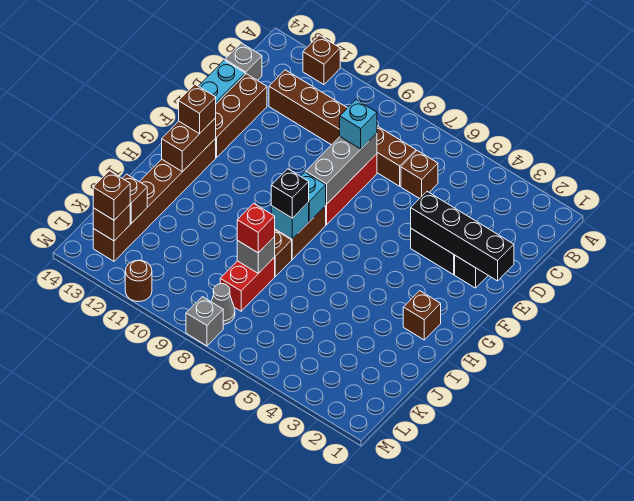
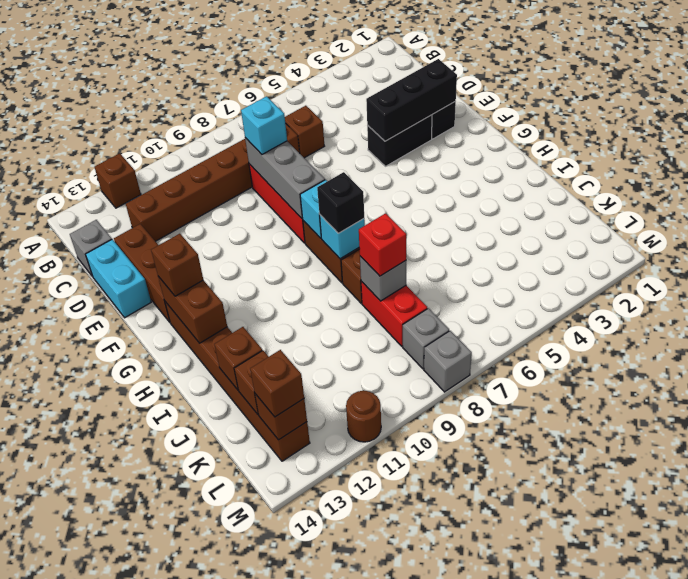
black brick E1:E4 level 2 -> black brick E2:E4 level 2
brown brick H2 level 1 -> brown brick J13 level 2
grey cone L8 level 1 -> grey brick L8 level 1

